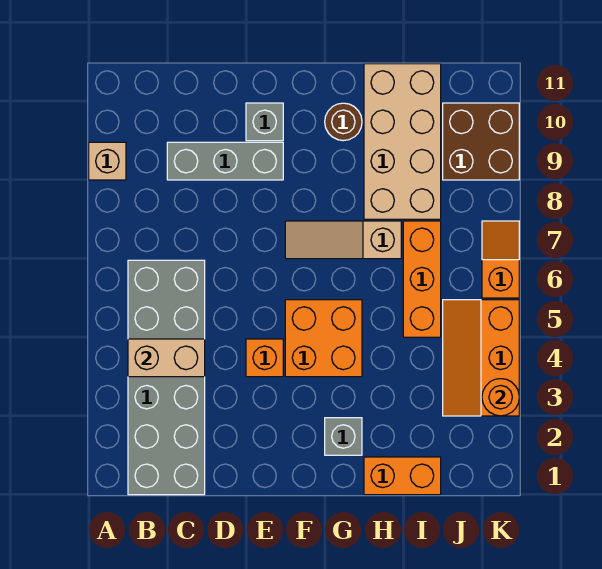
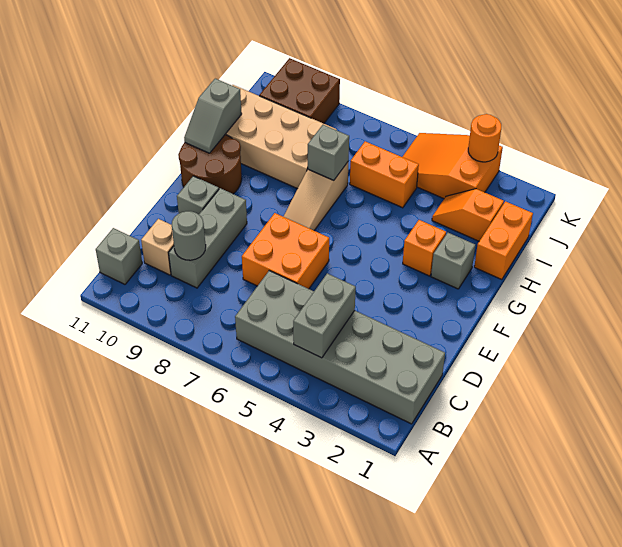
tan brick A9 level 1 -> tan brick C10 level 1
tan brick B4:C4 level 2 -> grey brick B4:C4 level 2
none -> grey brick B11 level 1
none -> grey round brick C9 level 2
orange brick E4 level 1 -> orange brick G3 level 1
orange brick F4:G5 level 1 -> orange brick D6:E7 level 1
brown round brick G10 level 1 -> brown round brick F10:G11 level 1
none -> grey slope G11:H11 level 2 top H
none -> grey brick H7 level 2
orange brick I5:I7 level 1 -> orange brick I5:I6 level 1
orange slope J3:K5 level 1 top K -> orange slope J3:K5 level 1 top 3
orange slope K6:K7 level 1 top 6 -> orange slope I2:I3 level 1 top 2

